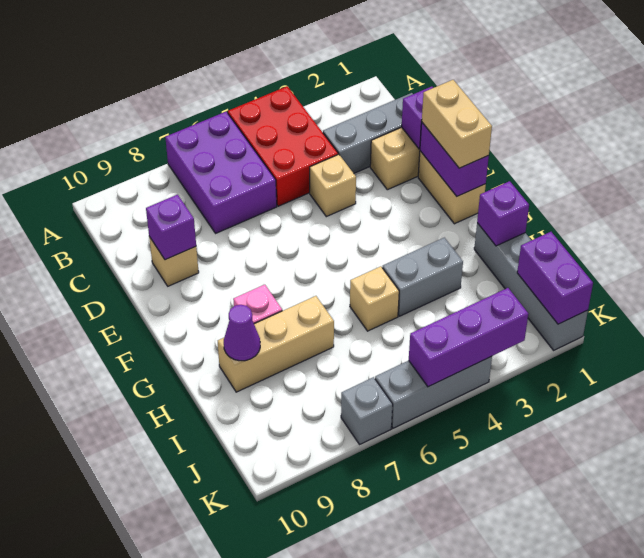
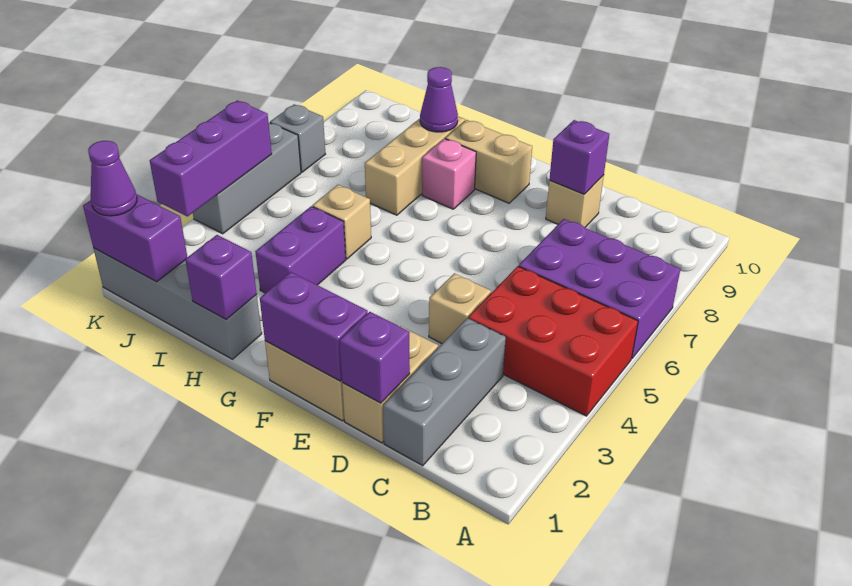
tan brick E1:F1 level 3 -> tan brick F9:G9 level 1
grey brick H3:H4 level 1 -> purple brick H3:H4 level 1
none -> purple cone K1 level 3

